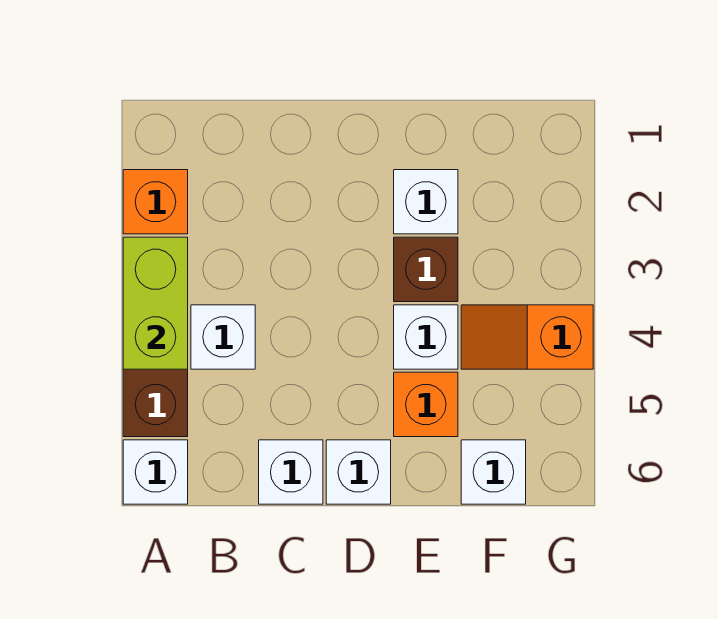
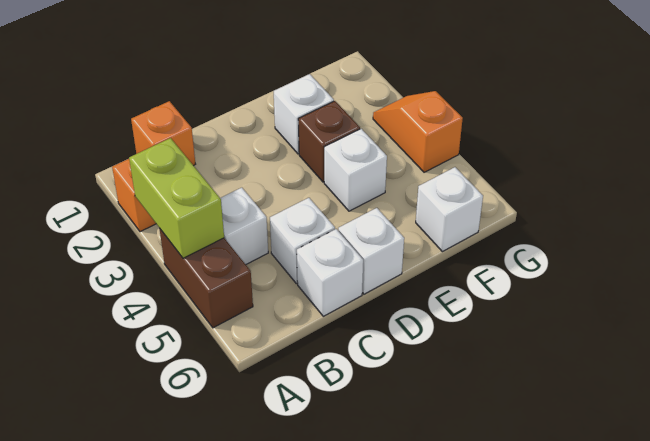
white brick A6 level 1 -> white brick C5 level 1
orange brick E5 level 1 -> orange brick B1 level 1
orange slope F4:G4 level 1 top G -> orange slope G3:G4 level 1 top 4

